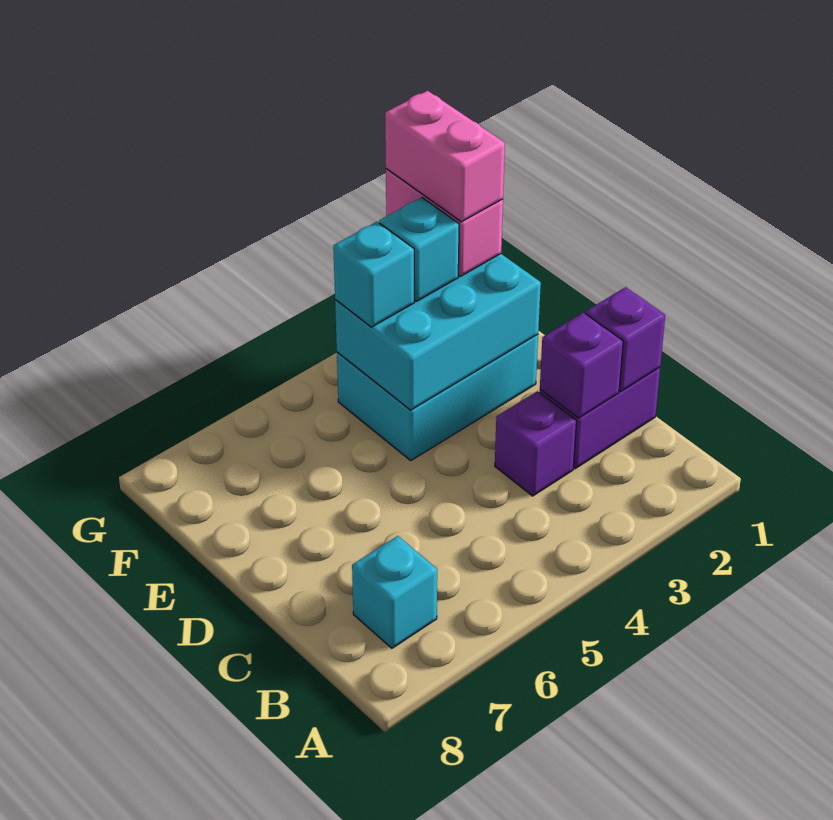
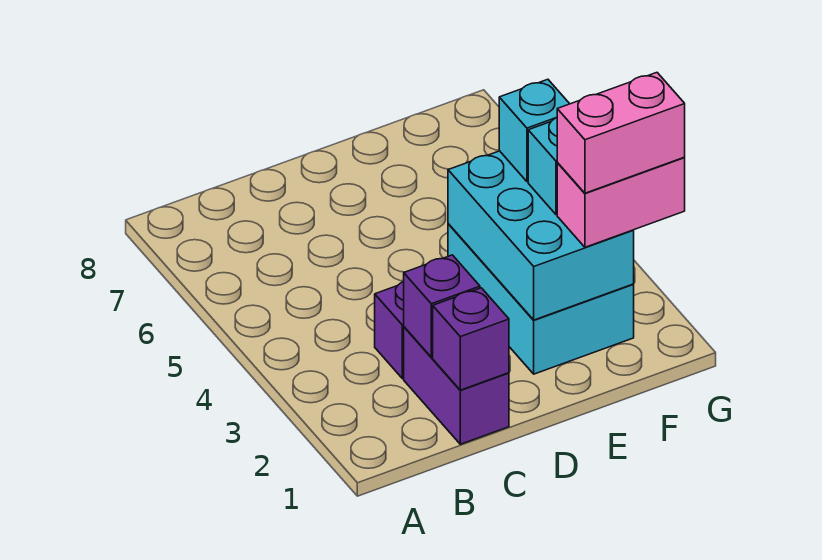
cyan brick B7 level 1 -> none

